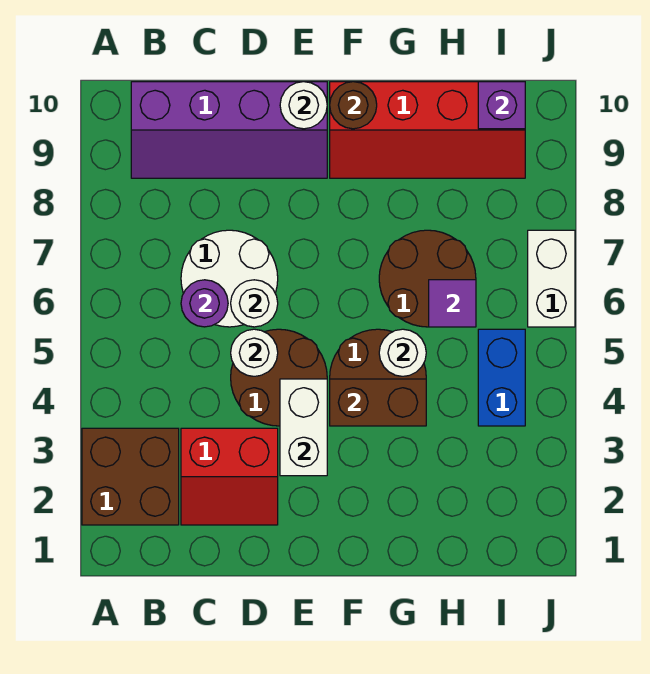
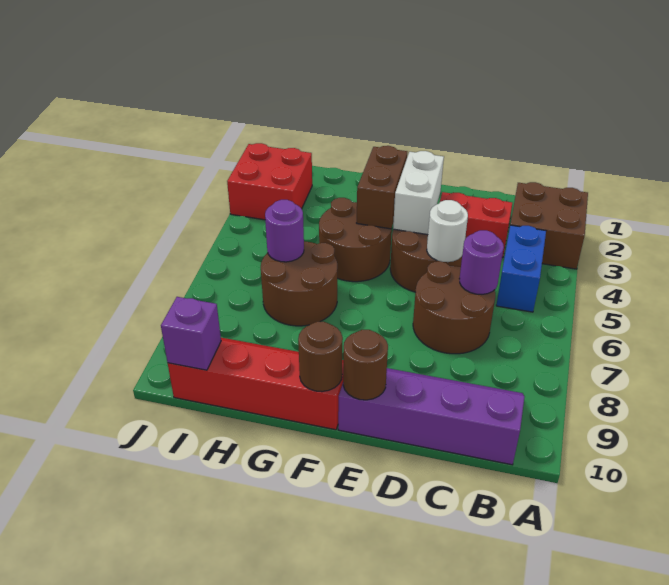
white round brick C6:D7 level 1 -> brown round brick C6:D7 level 1
white round brick D6 level 2 -> none
white round brick E10 level 2 -> brown round brick E10 level 2
brown brick F4:G4 level 2 -> brown brick F3:F4 level 2
white round brick G5 level 2 -> none
purple tile H6 level 2 -> purple round brick H6 level 2
none -> red brick I2:J3 level 1
blue brick I4:I5 level 1 -> blue brick B4:B5 level 1
white brick J6:J7 level 1 -> none

